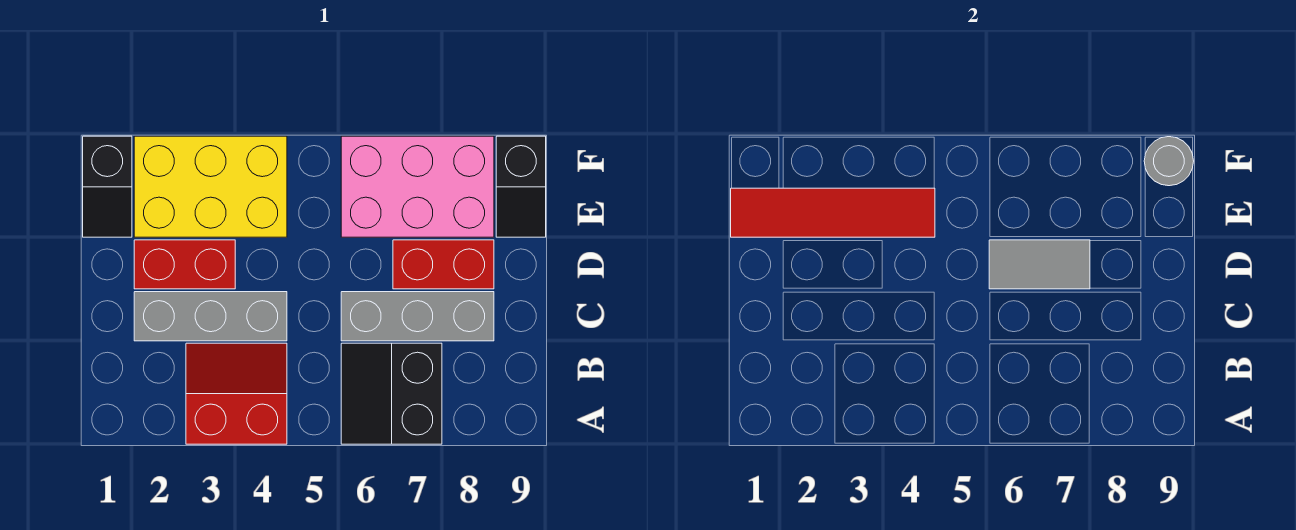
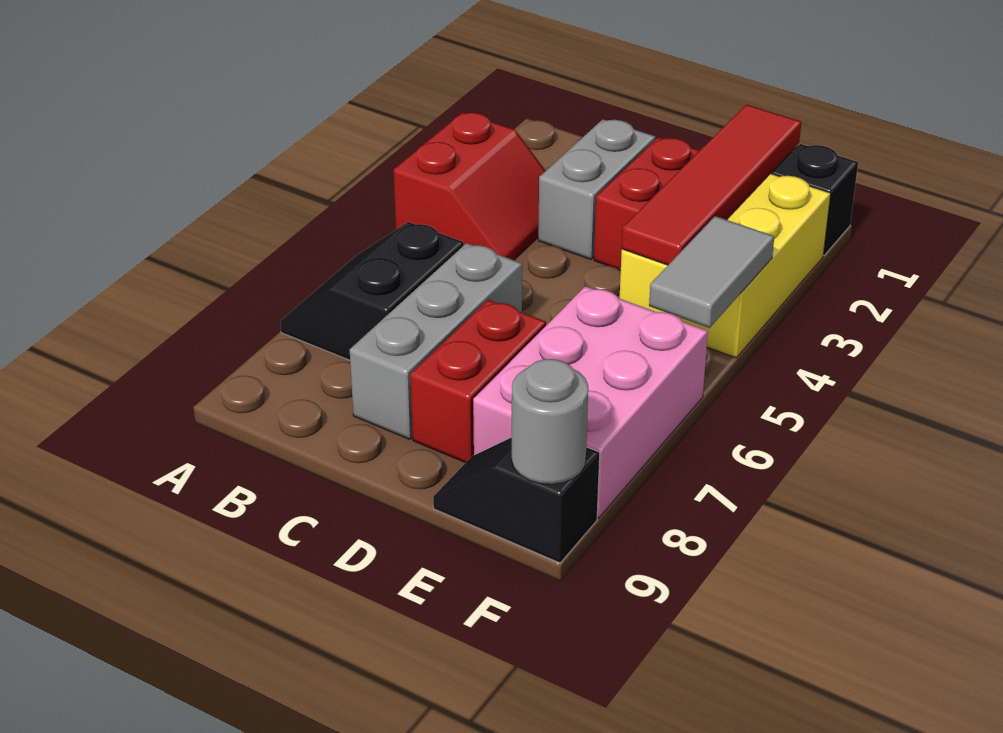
black slope A6:B7 level 1 top 7 -> black slope A6:B7 level 1 top B
grey brick C2:C4 level 1 -> grey brick C2:C3 level 1
grey tile D6:D7 level 2 -> grey tile F4:F5 level 2

